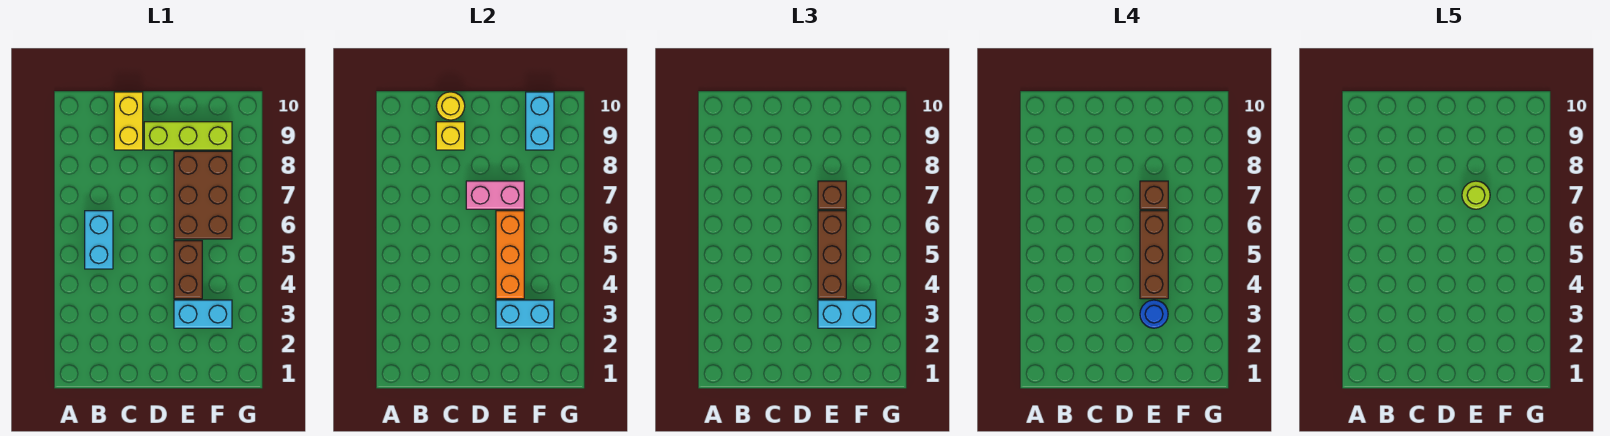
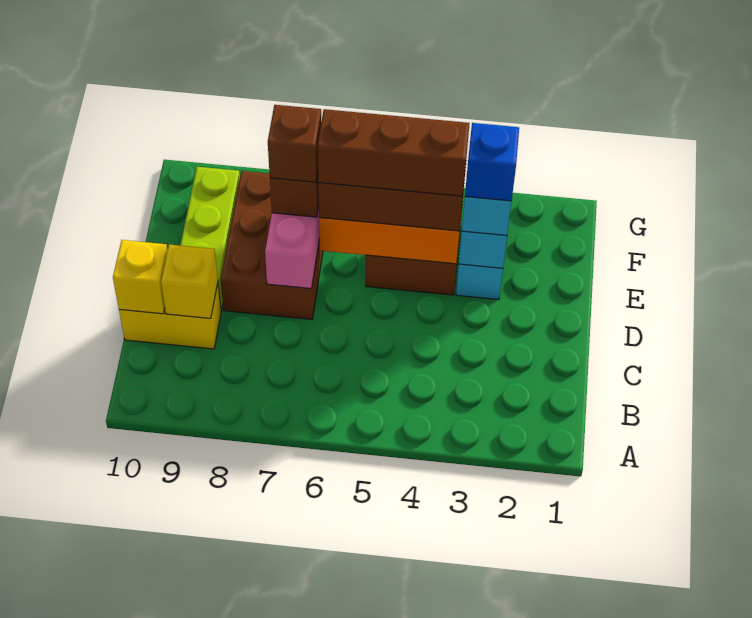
cyan brick B5:B6 level 1 -> none
yellow round brick C10 level 2 -> yellow brick C10 level 2
blue round brick E3 level 4 -> blue brick E3 level 4
brown brick E6:F8 level 1 -> brown brick D7:F8 level 1
lime round brick E7 level 5 -> none
cyan brick F9:F10 level 2 -> none

